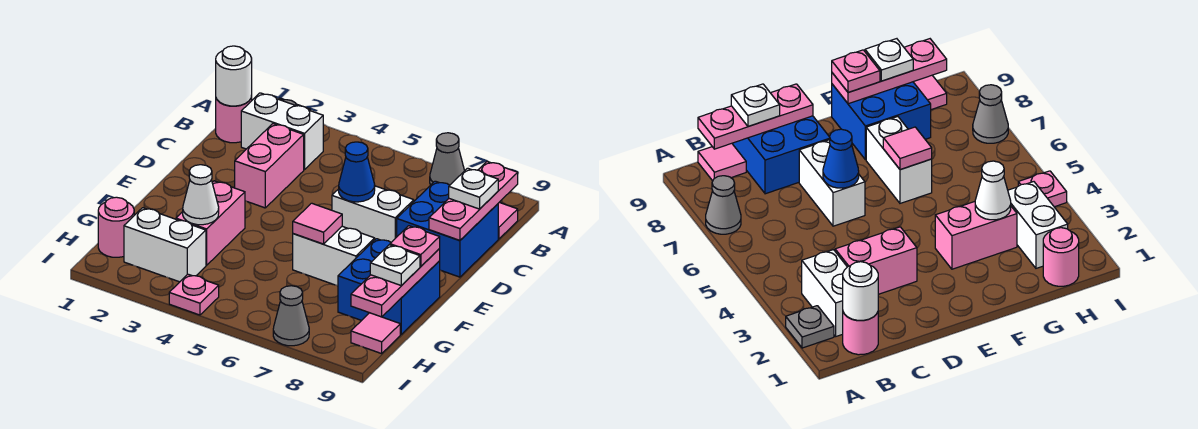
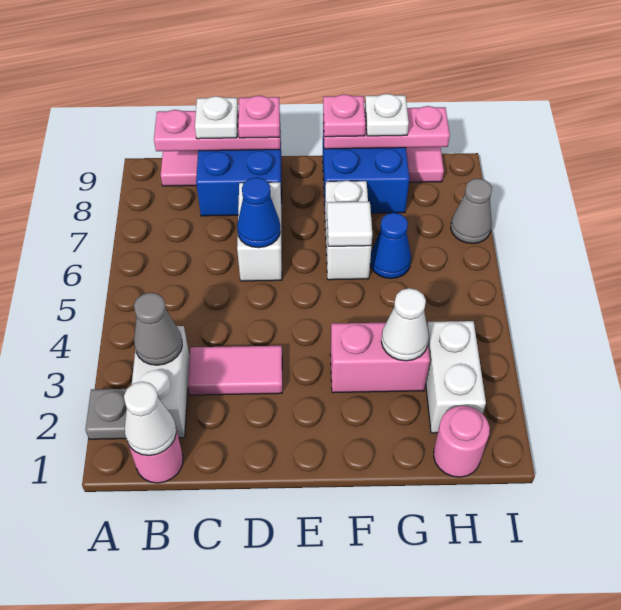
grey cone A7 level 1 -> grey cone B3 level 2
white round brick B1 level 2 -> white cone B1 level 2
pink brick C3:D3 level 1 -> pink tile C3:D3 level 1
pink tile F6 level 2 -> white tile F6 level 2
none -> blue cone G6 level 1
pink plate I4 level 1 -> pink plate D9 level 3

